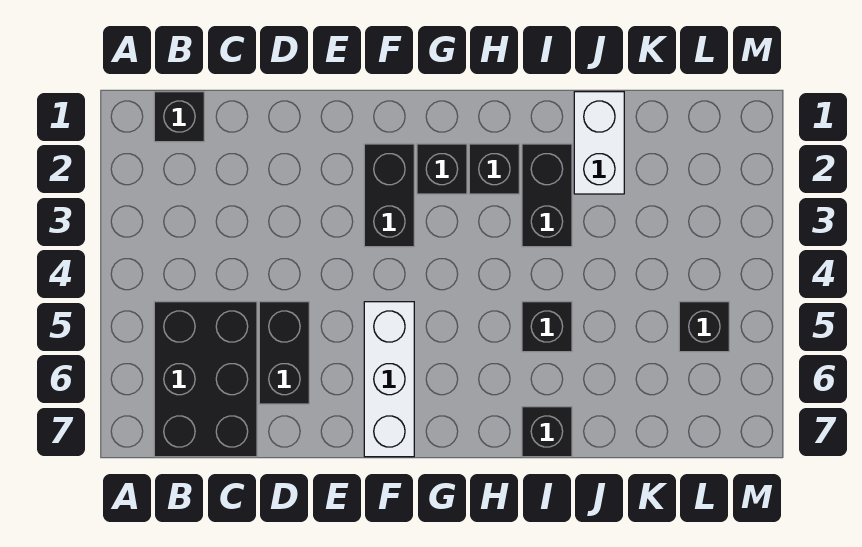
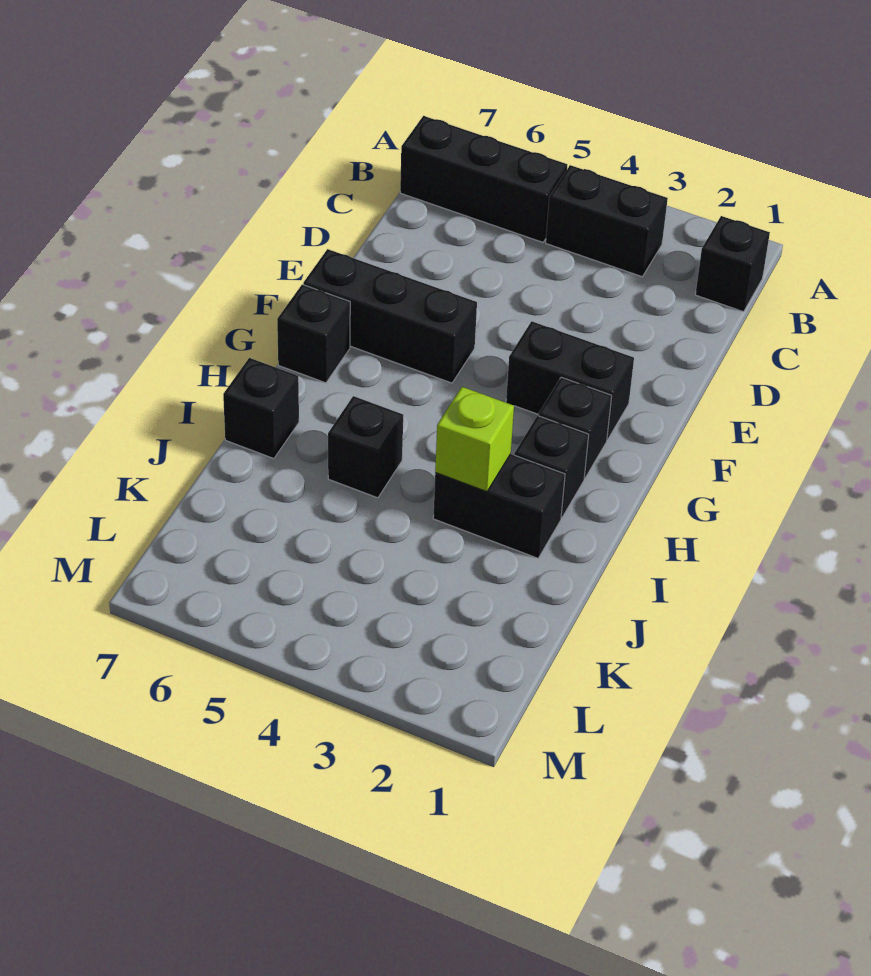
black brick B5:C7 level 1 -> black brick B5:B7 level 1
black brick D5:D6 level 1 -> black brick B3:B4 level 1
white brick F5:F7 level 1 -> black brick F5:F7 level 1
none -> lime brick I3 level 2
white brick J1:J2 level 1 -> none
black brick L5 level 1 -> black brick G7 level 1

